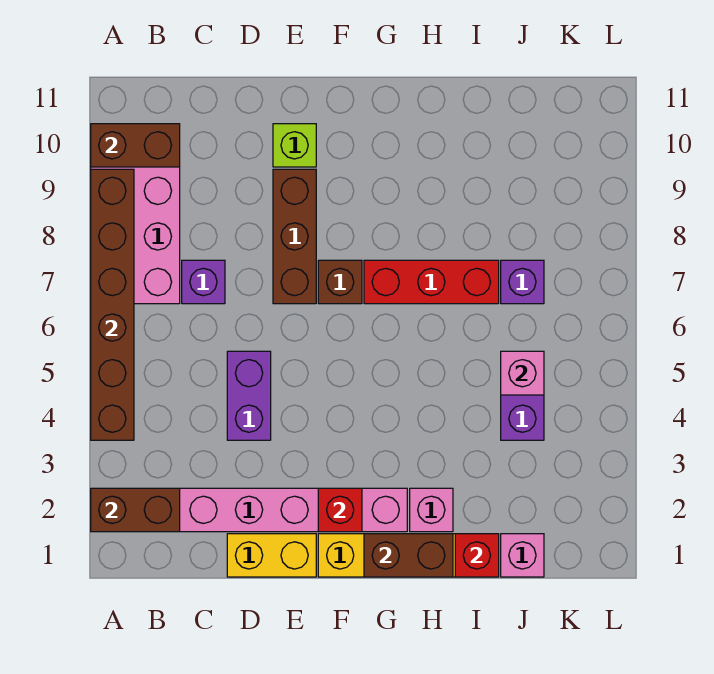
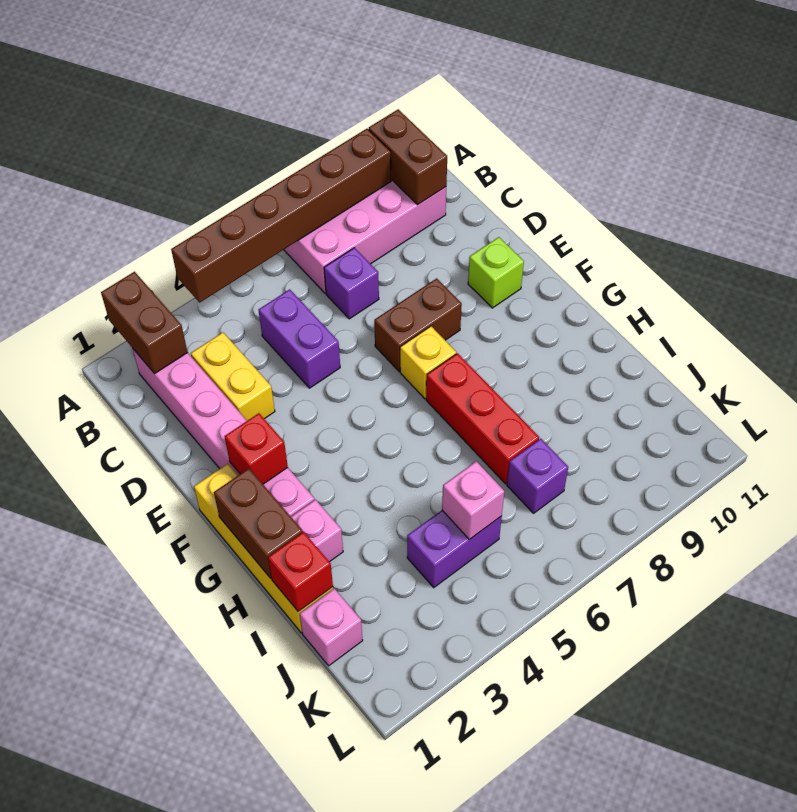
yellow brick D1:E1 level 1 -> yellow brick C3:D3 level 1
purple brick D4:D5 level 1 -> purple brick C5:D5 level 1
brown brick E7:E9 level 1 -> brown brick E7:E8 level 1
brown brick F7 level 1 -> yellow brick F7 level 1

